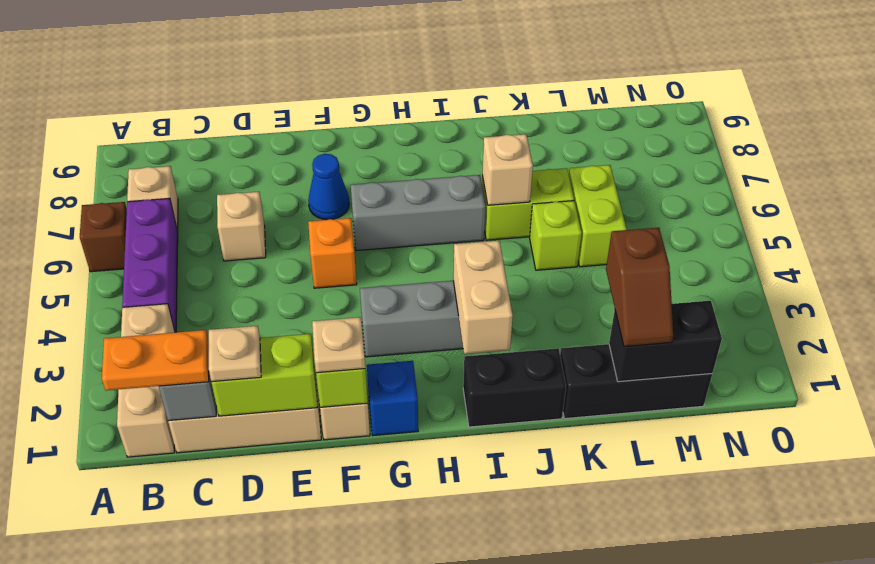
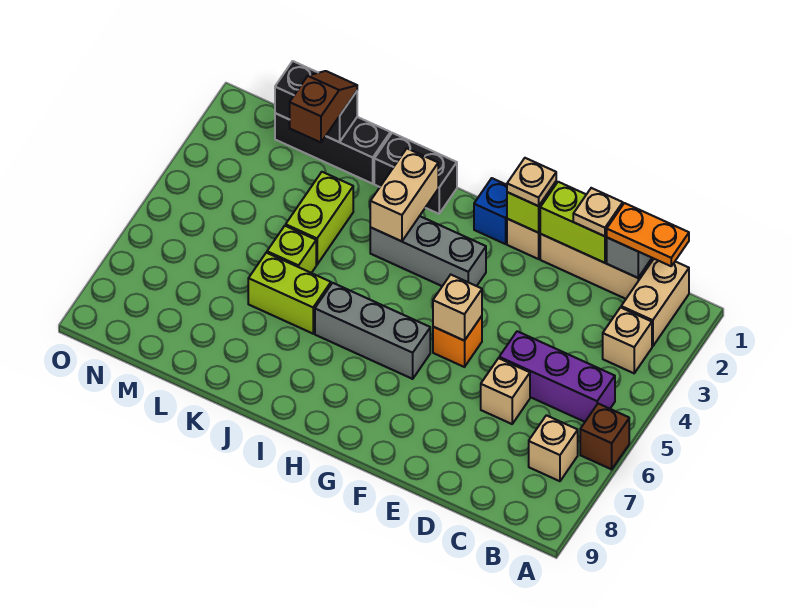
purple brick B4:B6 level 1 -> purple brick B5:D5 level 1
blue cone F7 level 1 -> none
tan brick J6 level 2 -> tan brick F5 level 2
lime brick L5:L6 level 1 -> lime brick K3:K4 level 1

